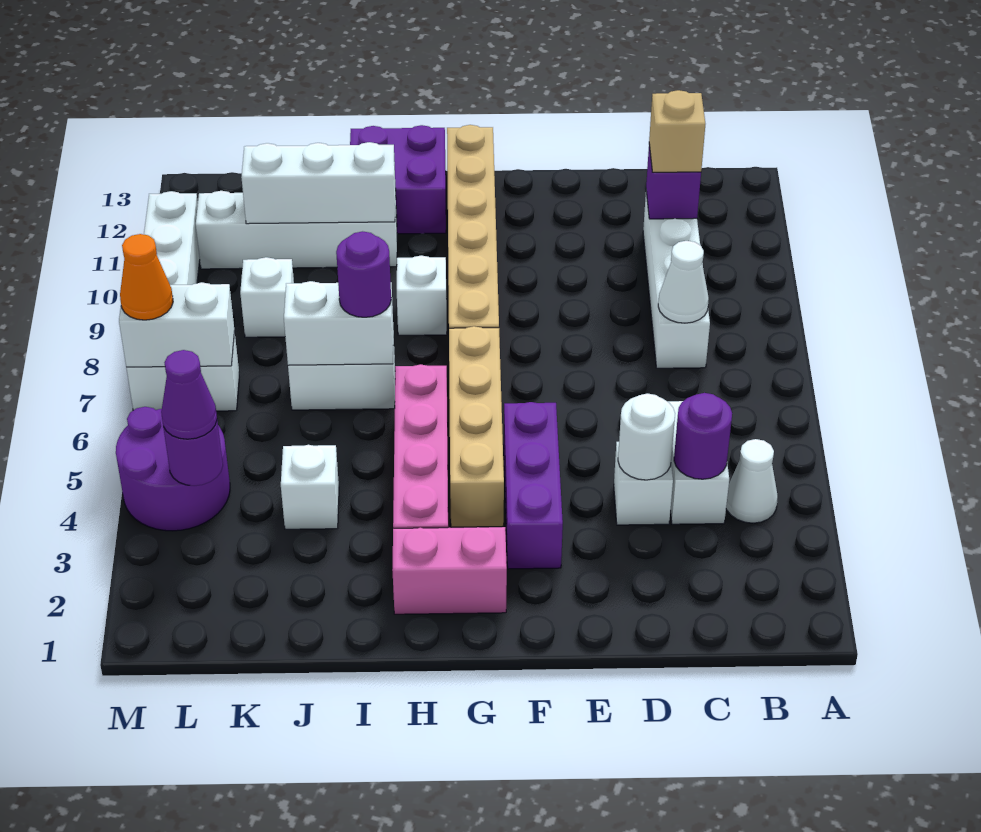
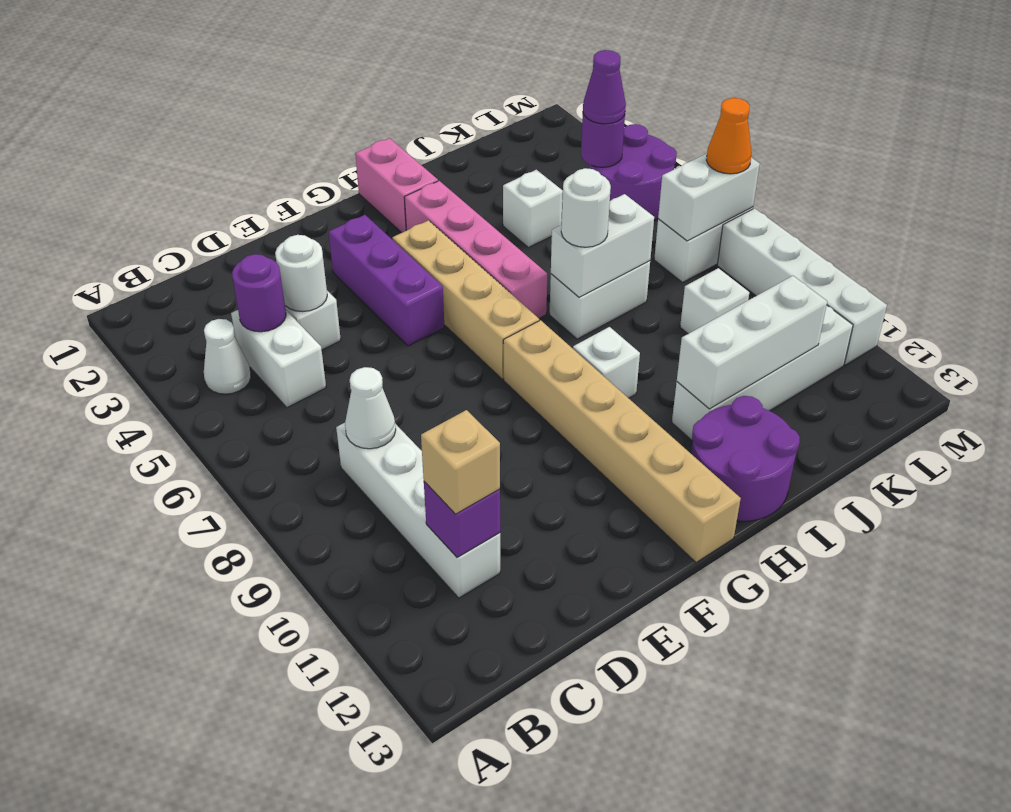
pink brick G2:H2 level 1 -> pink brick H1:H2 level 1
purple brick H12:I13 level 1 -> purple round brick H12:I13 level 1
purple round brick I7 level 3 -> white round brick I7 level 3

